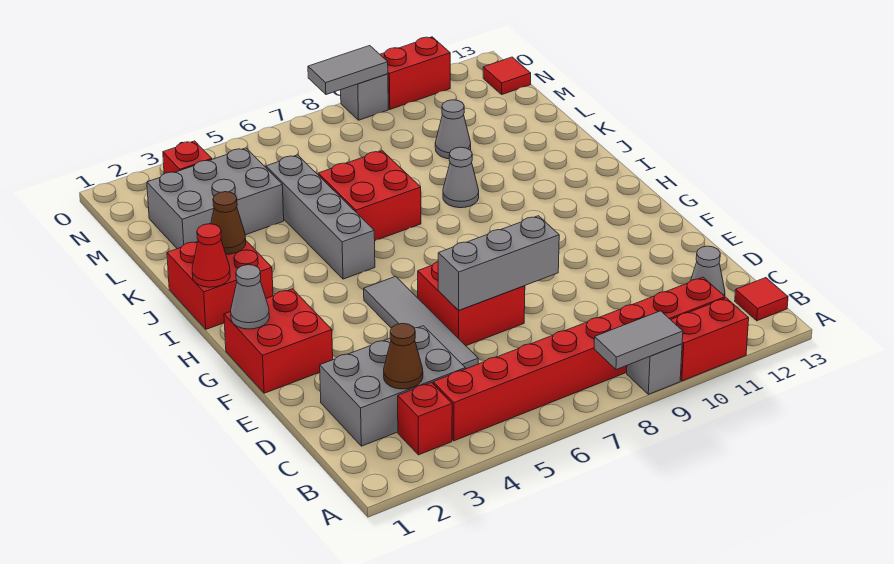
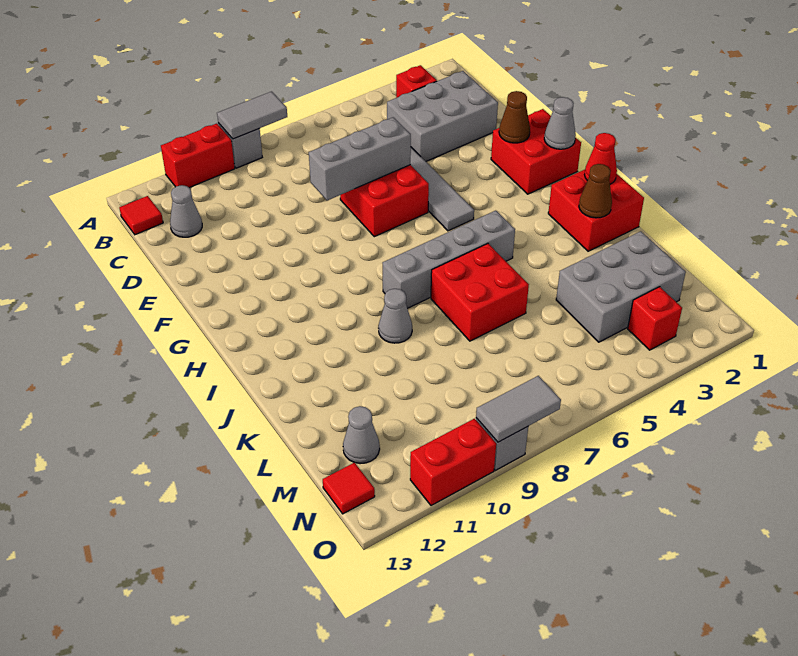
red brick B4:B11 level 1 -> none
brown cone C3 level 2 -> brown cone F2 level 2
grey brick I5:L5 level 1 -> grey brick I5:I8 level 1
grey cone L10 level 1 -> grey cone M12 level 1

